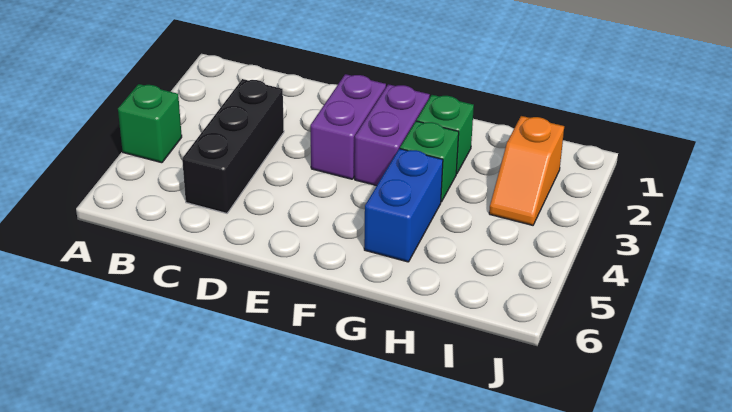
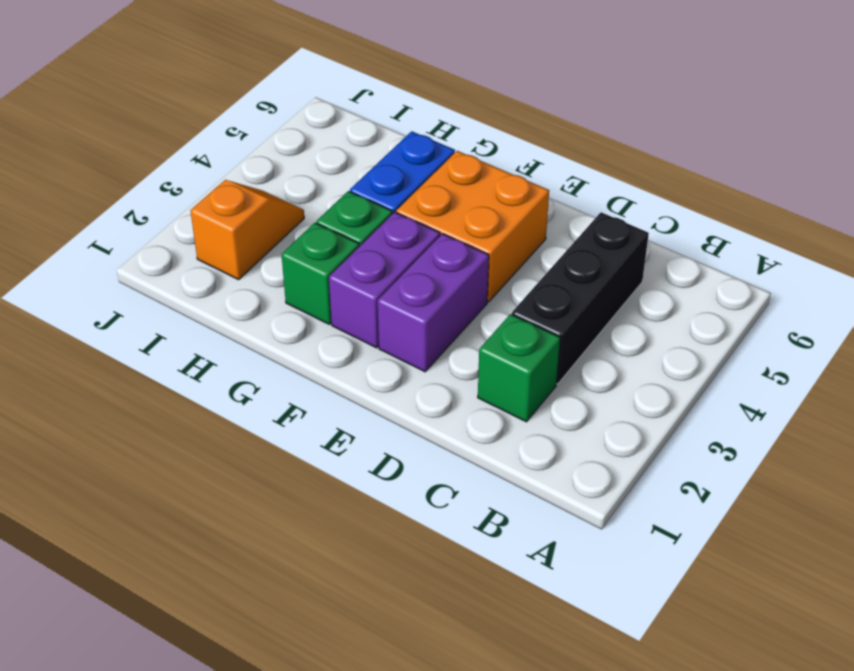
green brick A4 level 1 -> green brick C2 level 1
none -> orange brick E4:F5 level 1

